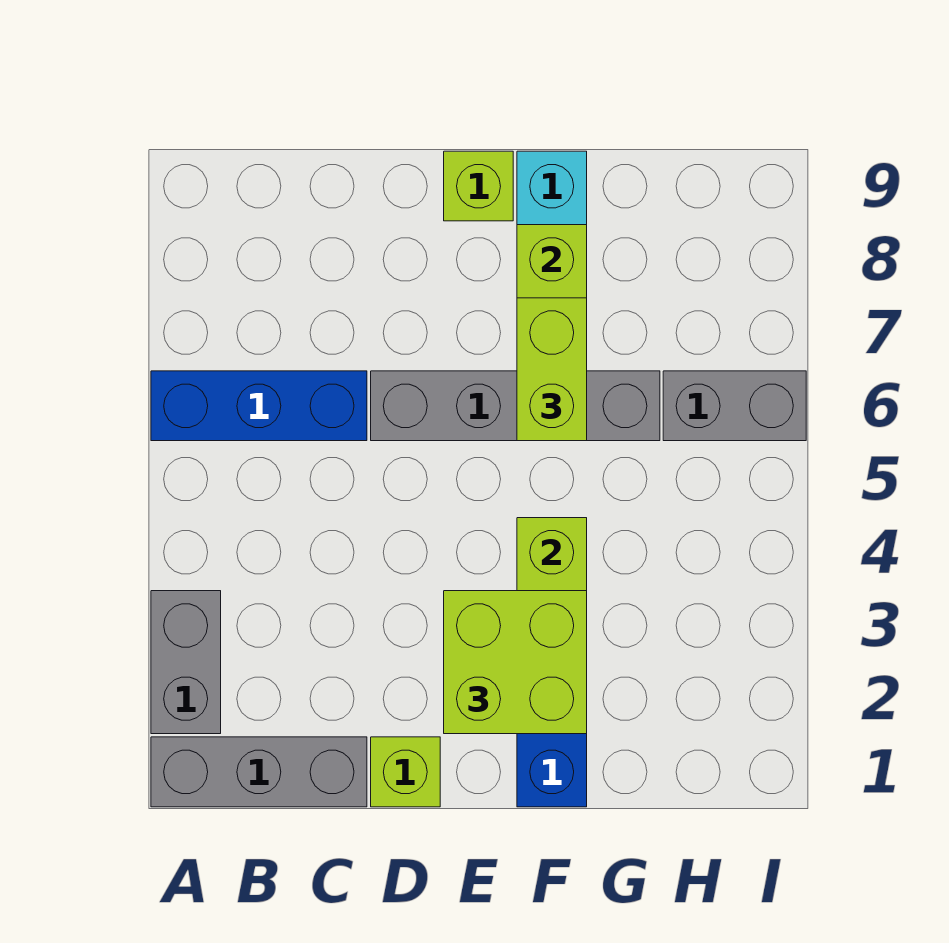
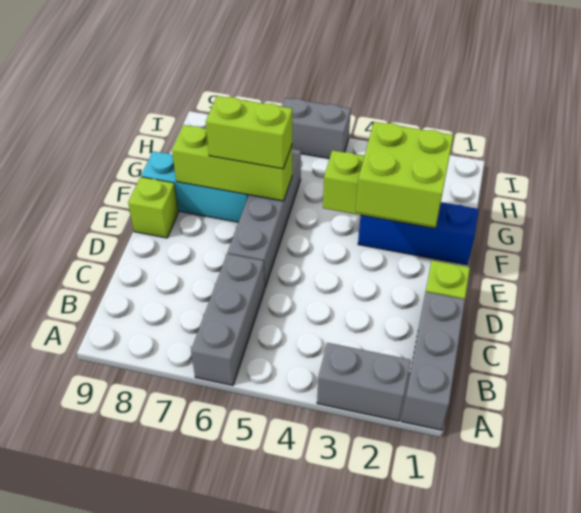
blue brick A6:C6 level 1 -> grey brick A6:C6 level 1
grey brick H6:I6 level 1 -> grey brick I5:I6 level 1

